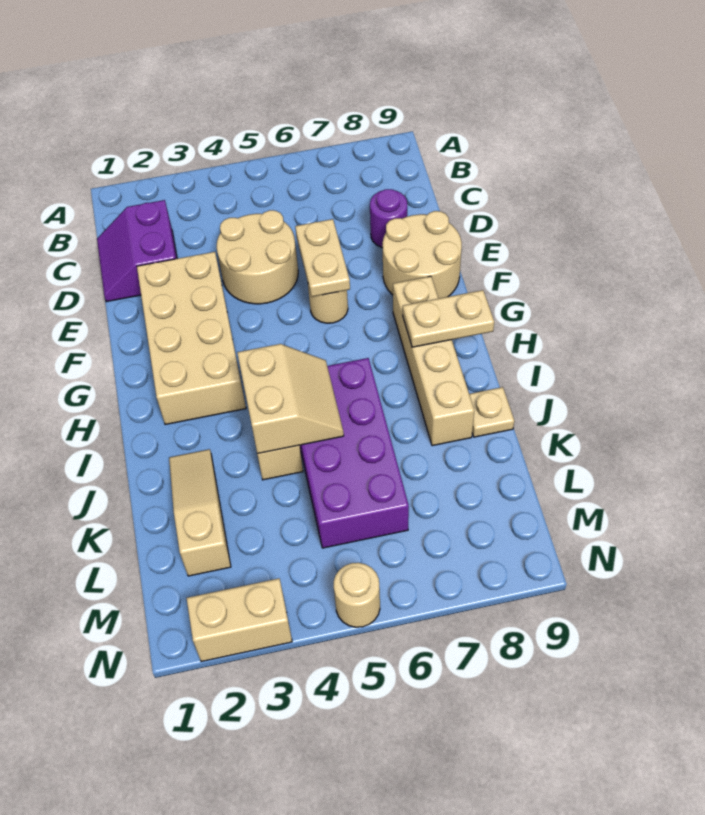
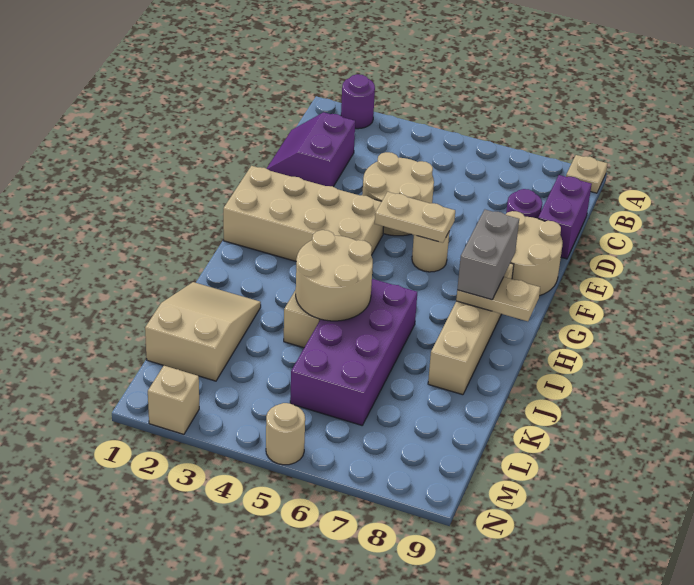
none -> purple round brick A2 level 1
none -> purple brick C9:D9 level 1
tan brick E2:H3 level 1 -> tan brick F1:G4 level 1
tan plate E6:F6 level 2 -> tan plate F5:F6 level 2
none -> grey brick G8:H8 level 3
tan slope I4:J5 level 2 top 4 -> tan round brick I4:J5 level 2
tan slope J2:L2 level 1 top L -> tan slope J1:L2 level 1 top L
tan plate J9 level 1 -> tan plate A9 level 1
tan brick N2:N3 level 1 -> tan brick N2 level 1

